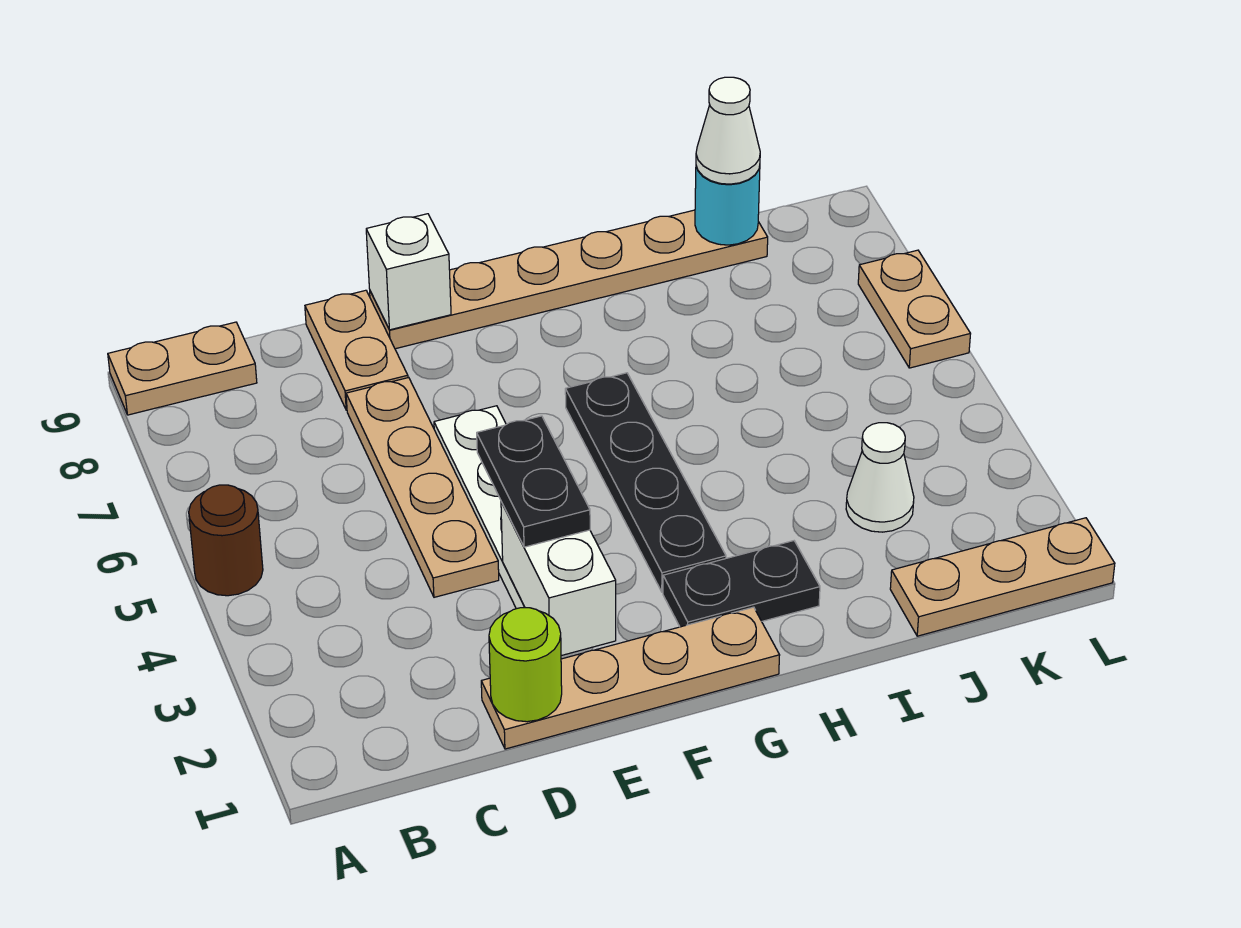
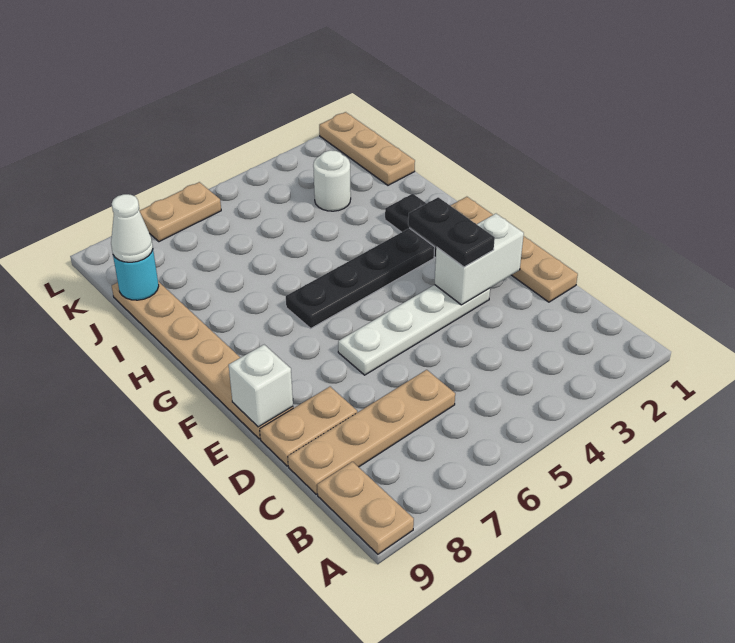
brown round brick A5 level 1 -> none
lime round brick D1 level 2 -> none
tan plate D4:D7 level 1 -> tan plate C6:C9 level 1
black plate E3:E4 level 3 -> black plate E3:F3 level 3
white cone J3 level 1 -> white round brick J3 level 1

